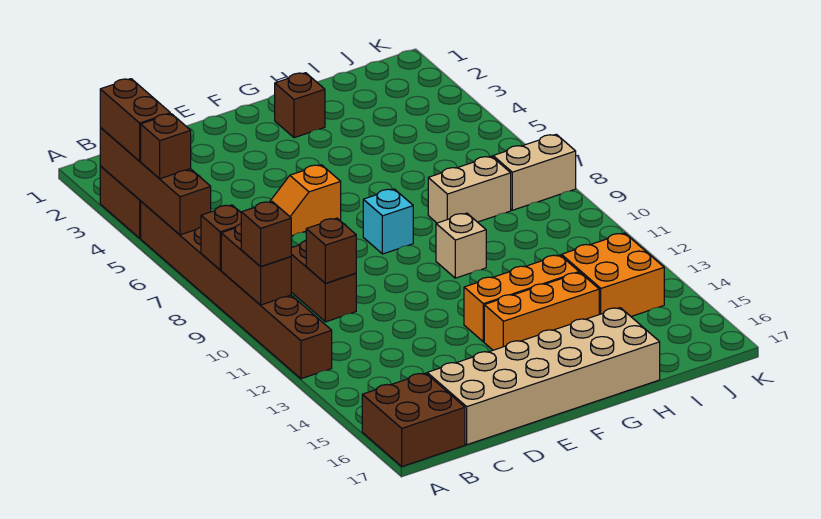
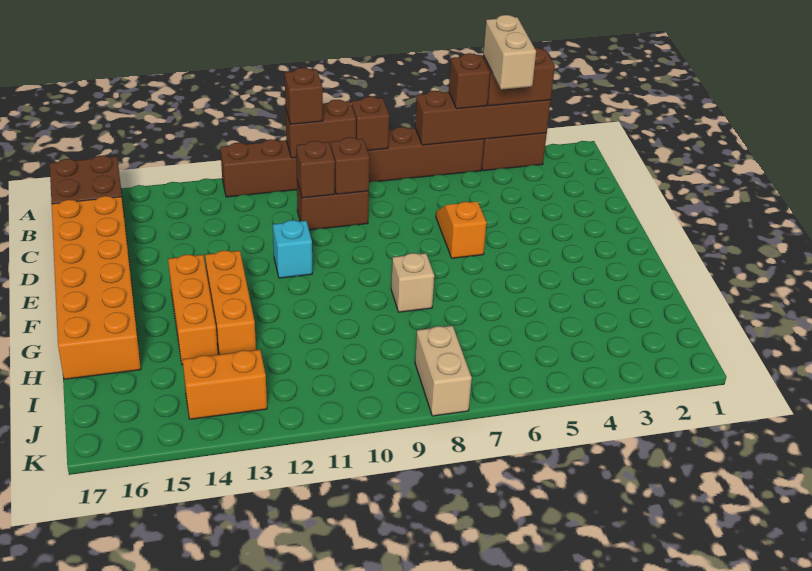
tan brick C16:H17 level 1 -> orange brick C16:H17 level 1
cyan brick F8 level 1 -> cyan brick E11 level 1
brown brick G2 level 1 -> brown brick C9 level 2
tan brick G10 level 1 -> tan brick G8 level 1
tan brick H8:I8 level 1 -> tan brick A4:B4 level 4
orange brick I13:J14 level 1 -> orange brick J13:J14 level 1

